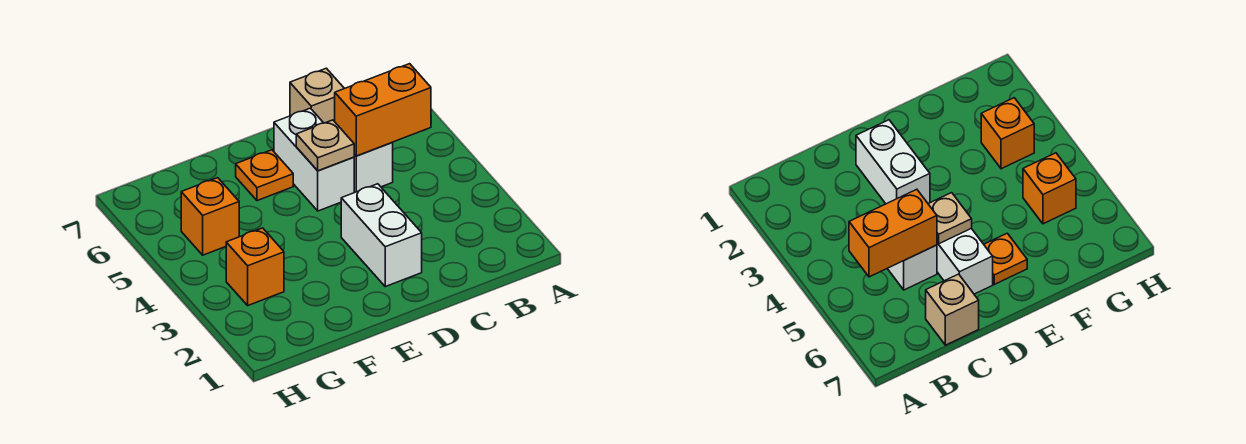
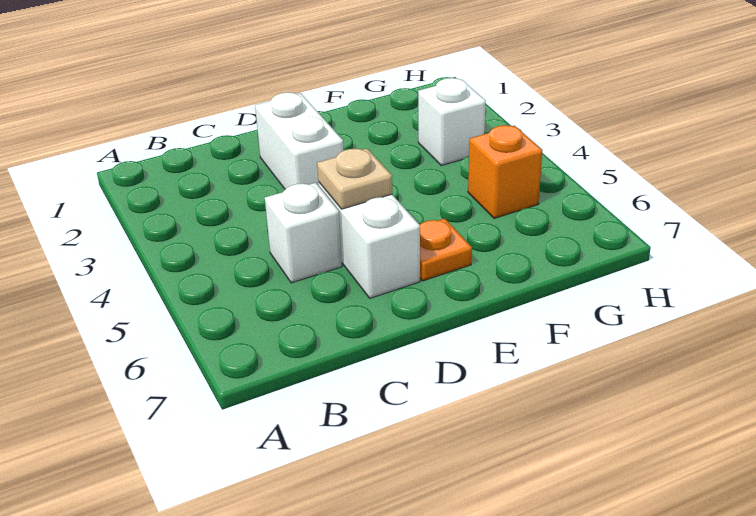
orange brick B5:C5 level 2 -> none
tan brick C7 level 1 -> none
orange brick G3 level 1 -> white brick G3 level 1

